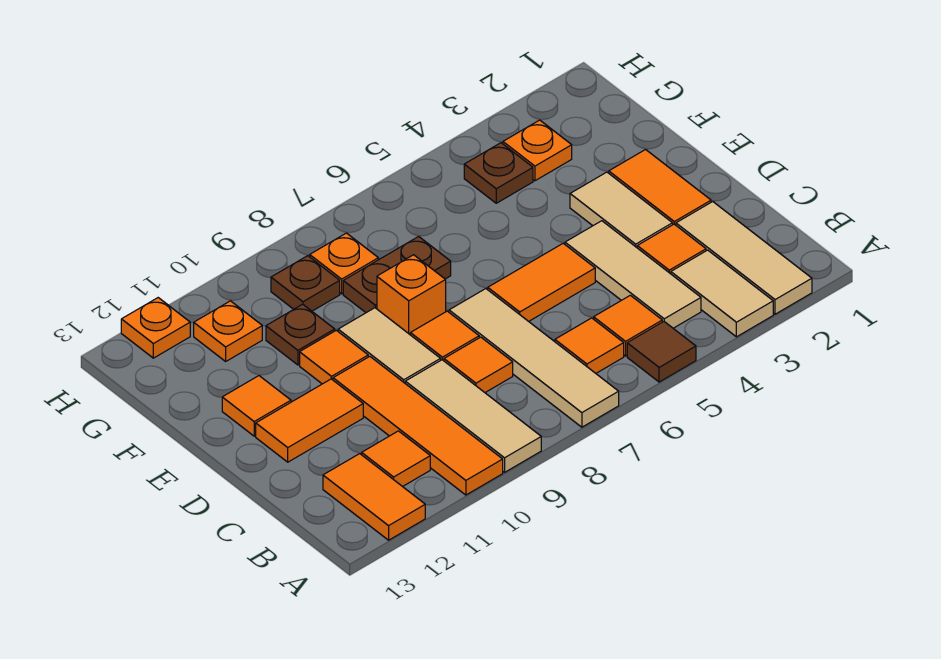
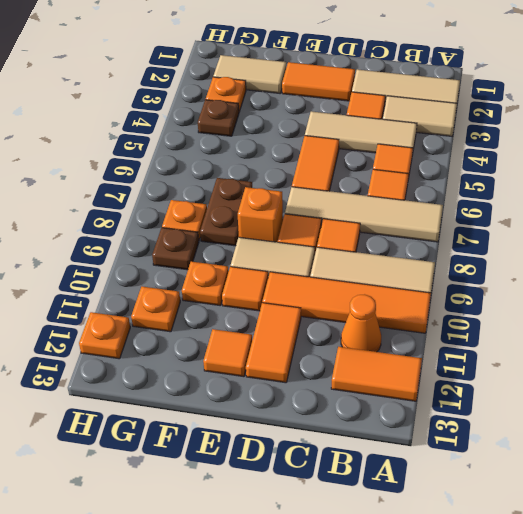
brown tile A5 level 1 -> none
orange tile B11 level 1 -> orange cone B11 level 1
tan tile D3:E3 level 1 -> tan tile F2:G2 level 1
brown plate F10 level 1 -> orange plate F10 level 1

